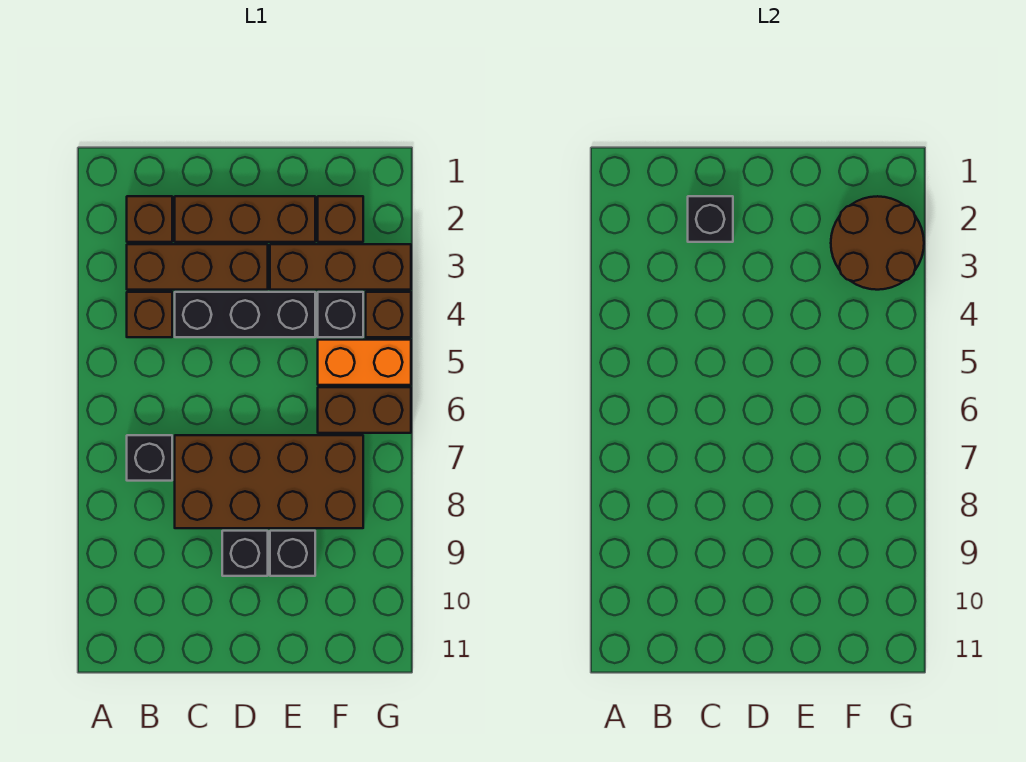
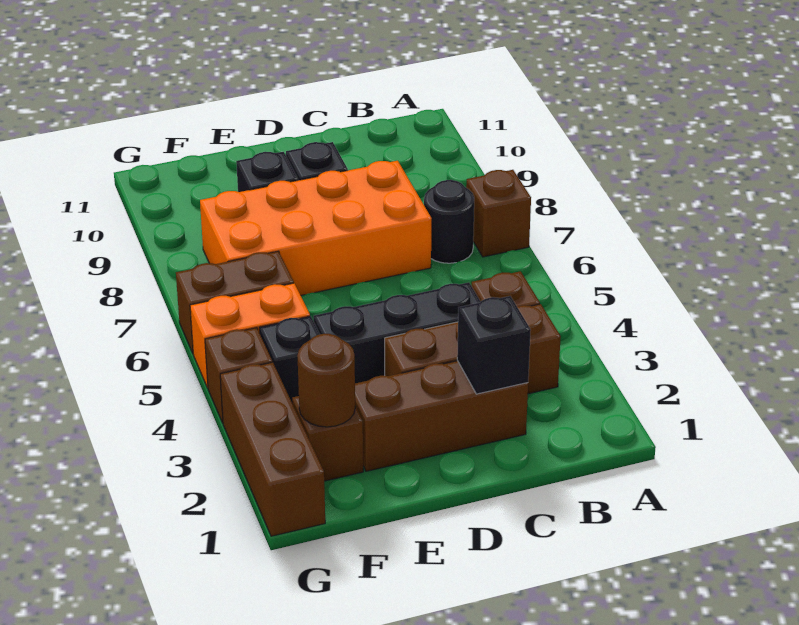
brown brick B2 level 1 -> brown brick A7 level 1
black brick B7 level 1 -> black round brick B7 level 1
brown brick C7:F8 level 1 -> orange brick C7:F8 level 1
brown brick E3:G3 level 1 -> brown brick G1:G3 level 1
brown round brick F2:G3 level 2 -> brown round brick F2 level 2

